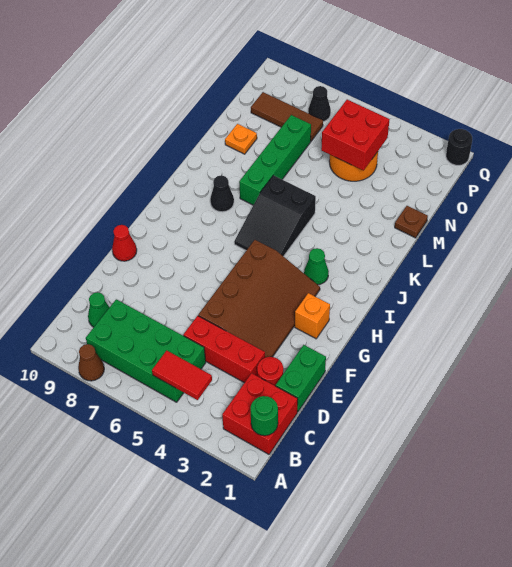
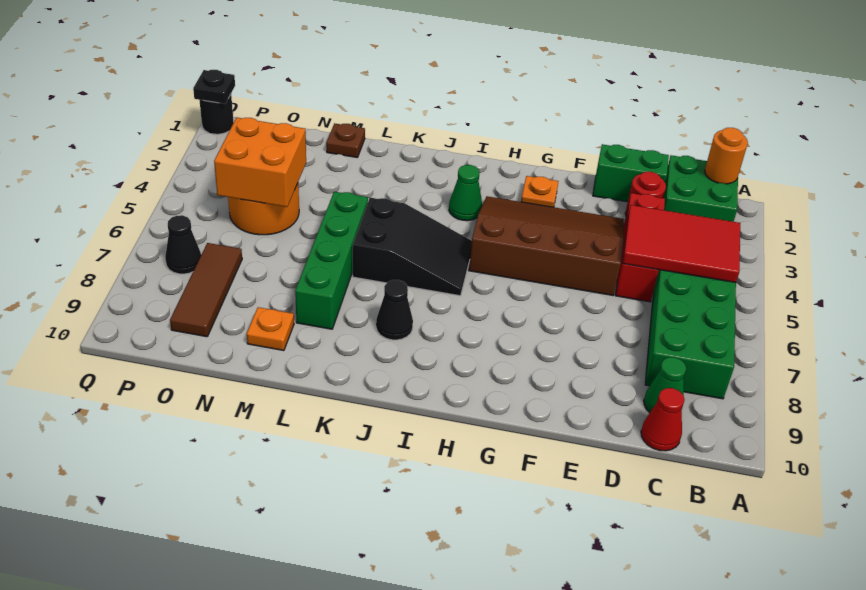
brown cone A8 level 1 -> none
red brick B1:C2 level 1 -> green brick B1:C2 level 1
green round brick B1 level 2 -> orange round brick B1 level 2
red tile B4:B5 level 2 -> red tile B4:D5 level 2
red cone F10 level 1 -> red cone C10 level 1
orange brick G2 level 1 -> orange plate G2 level 1
green brick K7:N7 level 1 -> green brick L5:L8 level 1
red brick N4:O5 level 2 -> orange brick N4:O5 level 2
none -> black plate Q1 level 2

